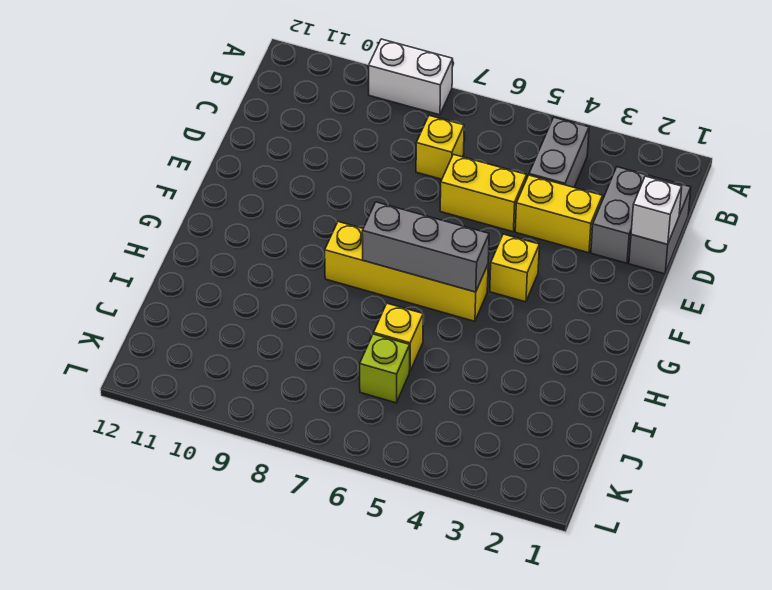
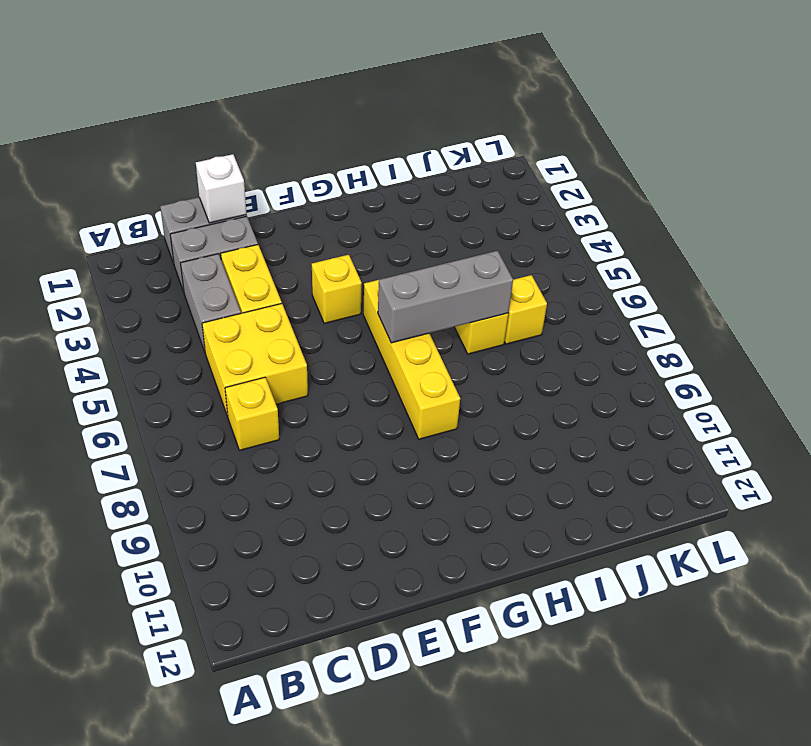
white brick A8:A9 level 1 -> none
grey brick B4:C4 level 1 -> grey brick C3:C4 level 1
yellow brick D5:D6 level 1 -> yellow brick C5:D6 level 1
grey brick G5:G7 level 2 -> grey brick G6:I6 level 2
lime brick J6 level 1 -> yellow brick J6 level 1

